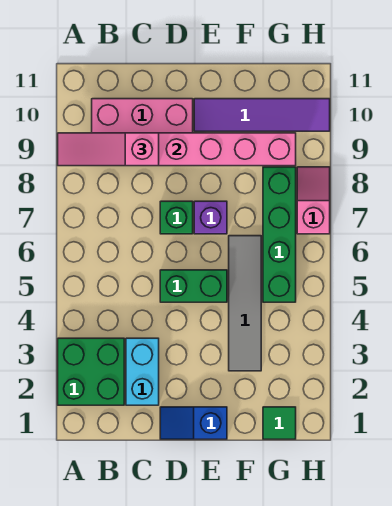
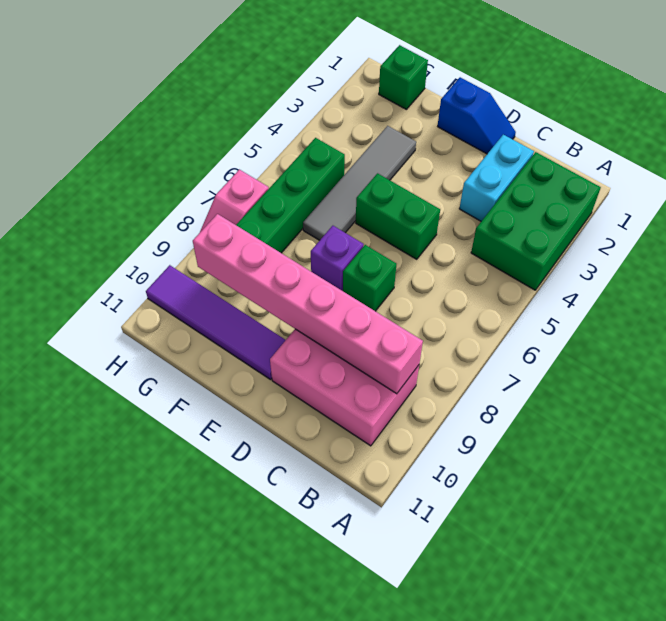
green brick A2:B3 level 1 -> green brick A2:B4 level 1
pink slope A9:C9 level 3 top C -> none
green tile G1 level 1 -> green brick G1 level 1

